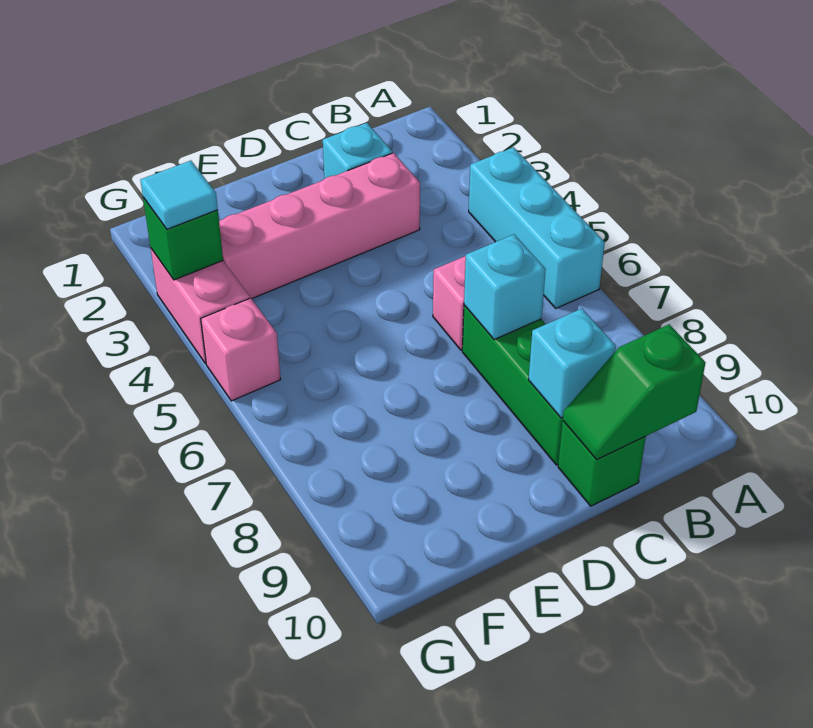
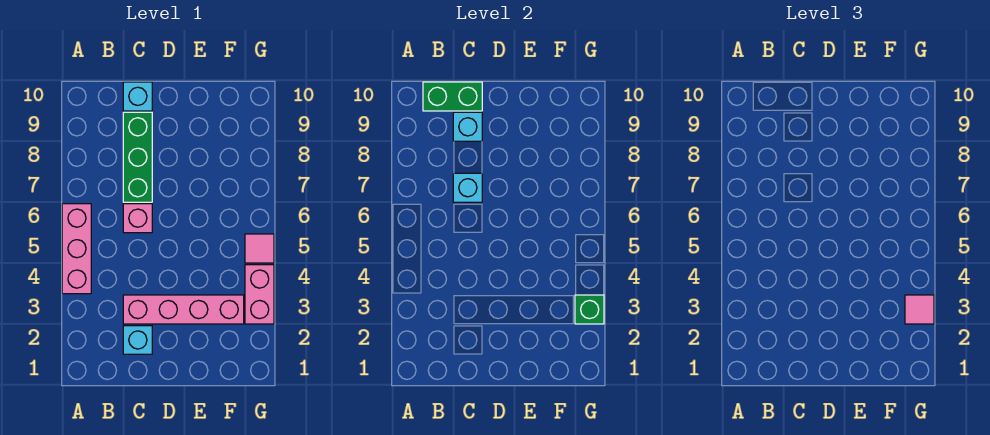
cyan brick A4:A6 level 1 -> pink brick A4:A6 level 1
green slope B10:C10 level 2 top B -> green brick B10:C10 level 2
green brick C10 level 1 -> cyan brick C10 level 1
cyan tile G3 level 3 -> pink tile G3 level 3
pink brick G5 level 1 -> pink tile G5 level 1

